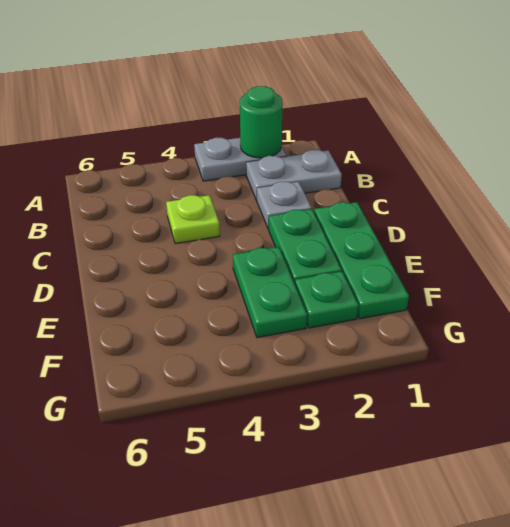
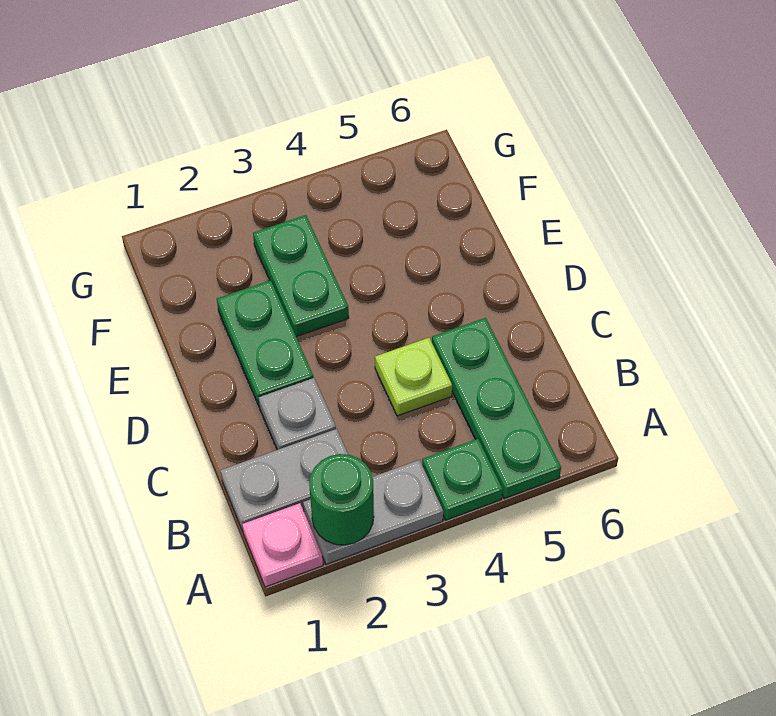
none -> pink plate A1 level 1
green plate D1:F1 level 1 -> green plate A5:C5 level 1
green plate F2 level 1 -> green plate A4 level 1

